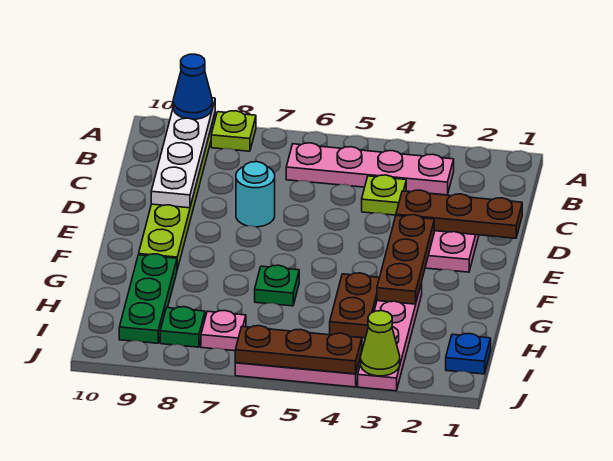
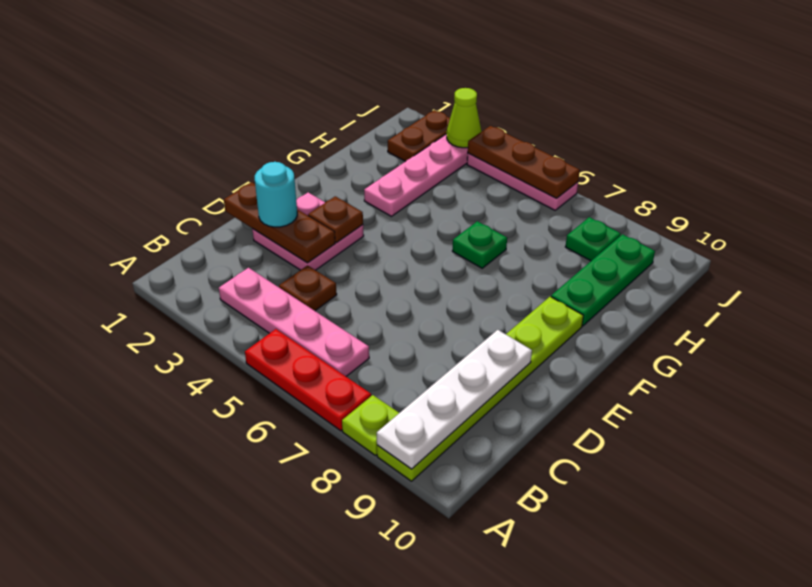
none -> red plate A5:A7 level 1
blue cone A9 level 3 -> none
lime plate C4 level 1 -> brown plate C4 level 1
cyan round brick D7 level 1 -> cyan round brick D2 level 3
brown plate E3:G3 level 2 -> brown plate E3 level 2
brown plate G4:H4 level 1 -> brown plate I2:J2 level 1
blue plate I1 level 1 -> none
pink plate I7 level 1 -> none

